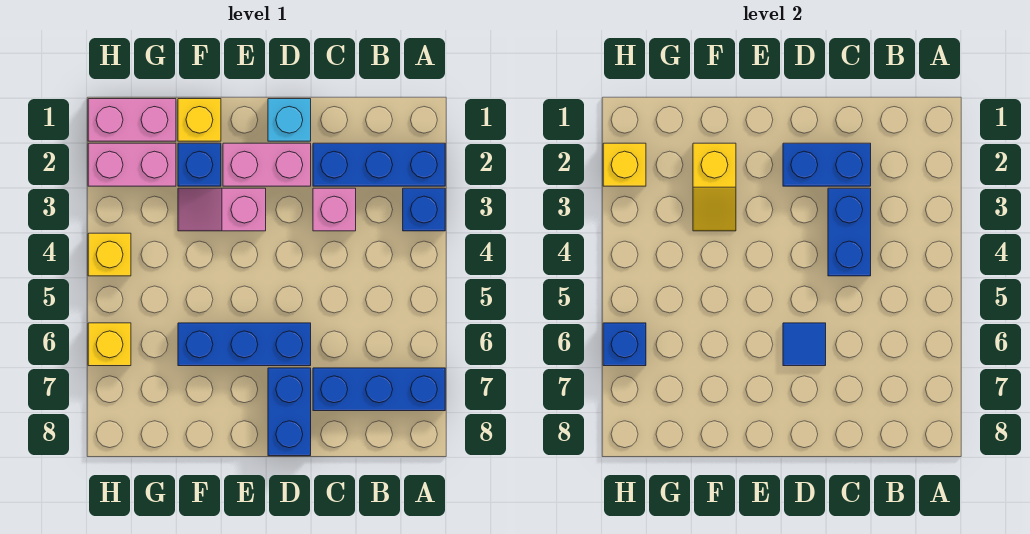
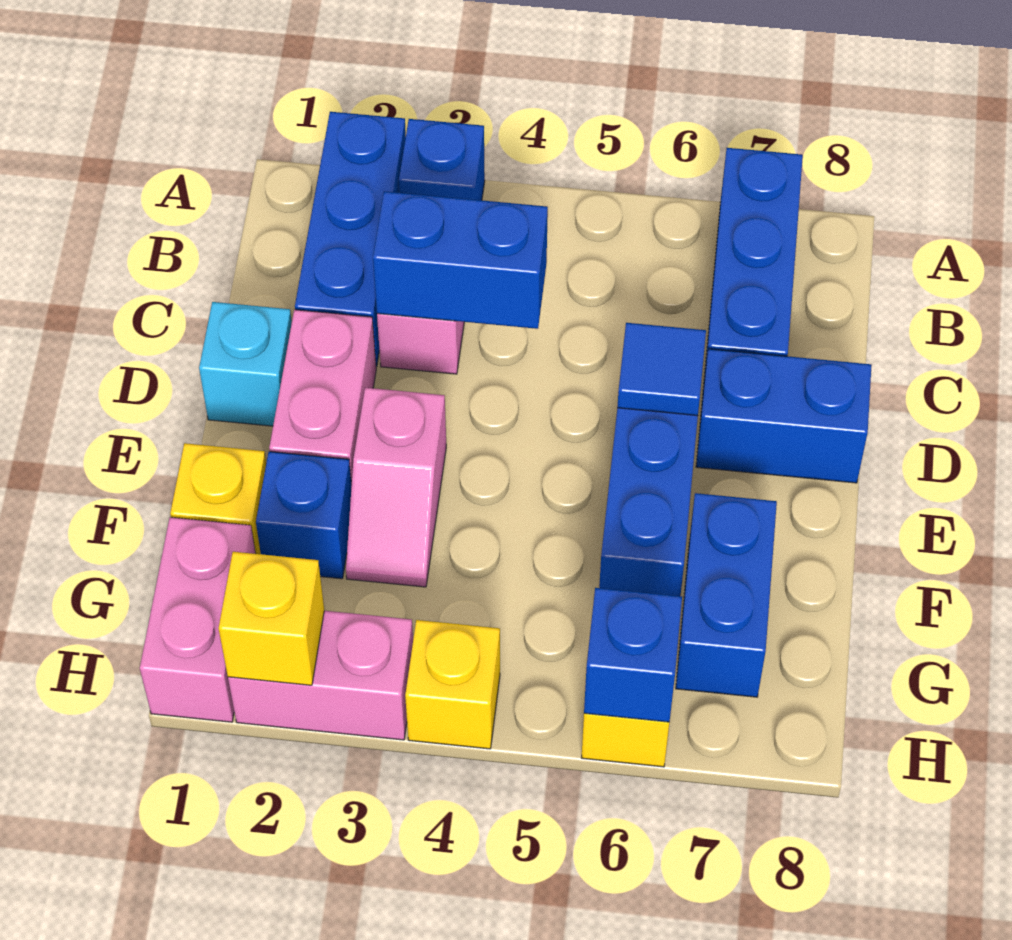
blue brick C2:D2 level 2 -> blue brick F7:G7 level 1
yellow slope F2:F3 level 2 top 2 -> none
pink brick G2:H2 level 1 -> pink brick H2:H3 level 1

